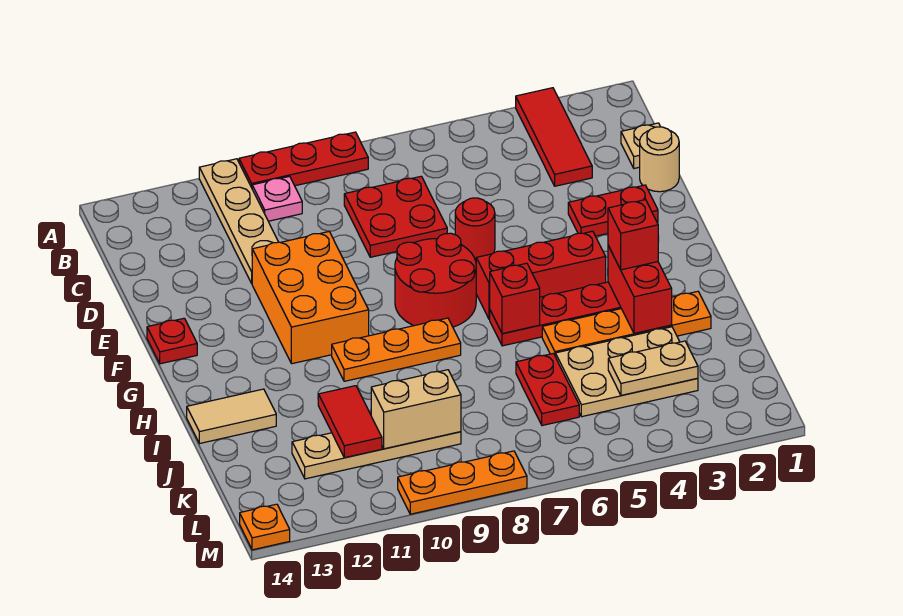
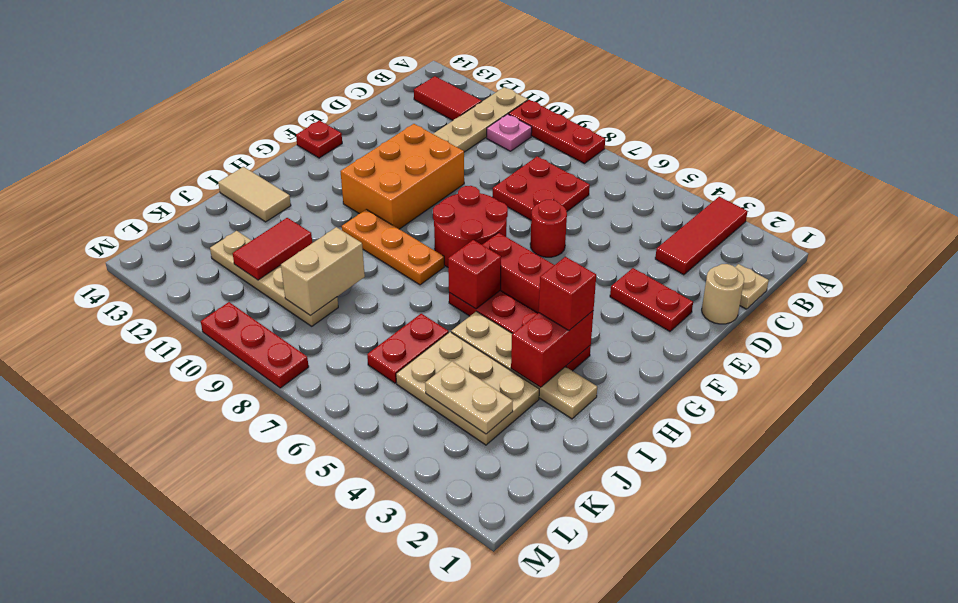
none -> red tile B12:B13 level 1
orange plate I2:I5 level 1 -> tan plate I2:I5 level 1
tan brick K9:K10 level 2 -> tan brick J9:K9 level 2
orange plate M8:M10 level 1 -> red plate M8:M10 level 1
orange plate M14 level 1 -> none

